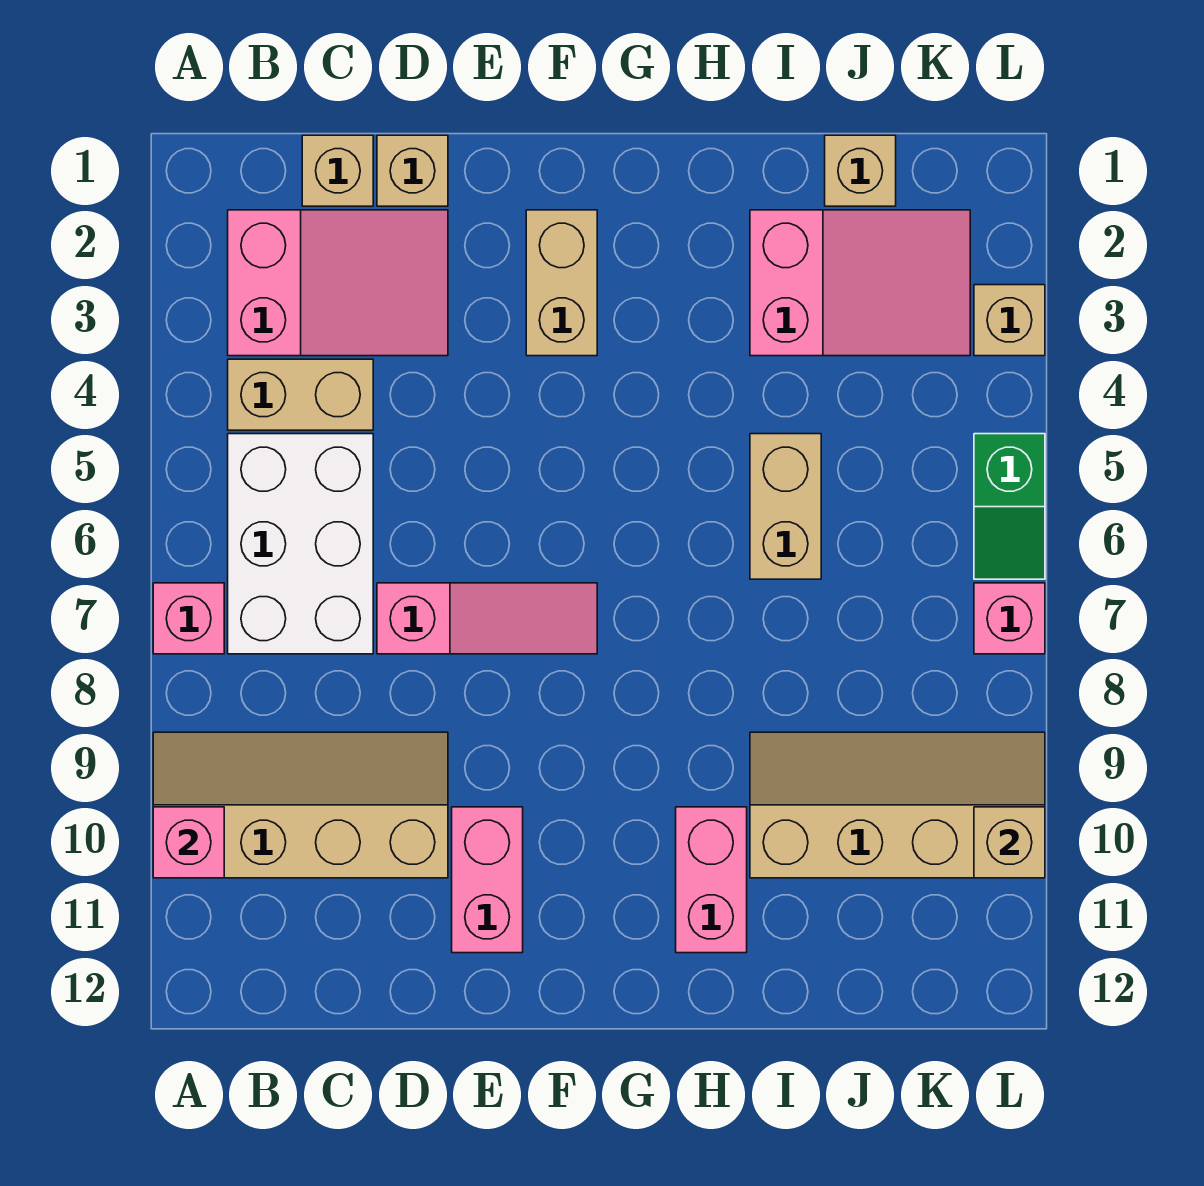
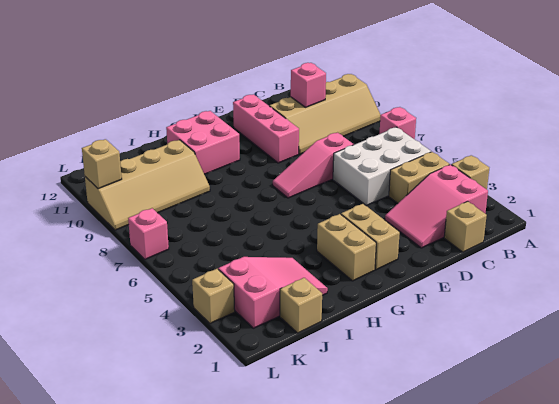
pink brick A10 level 2 -> pink brick C10 level 2
white brick B5:C7 level 1 -> white brick B5:D6 level 1
tan brick D1 level 1 -> tan brick A3 level 1
pink brick E10:E11 level 1 -> pink brick E9:E11 level 1
pink brick H10:H11 level 1 -> pink brick G10:H11 level 1
pink slope I2:K3 level 1 top I -> pink slope I2:K3 level 1 top K
tan brick I5:I6 level 1 -> tan brick G2:G3 level 1
green slope L5:L6 level 1 top 5 -> none

